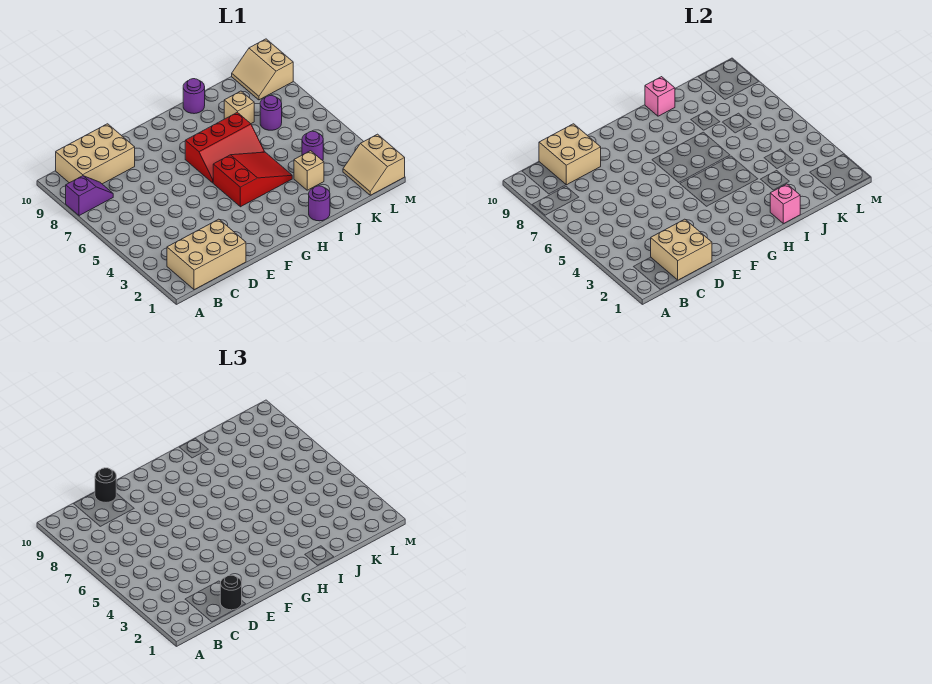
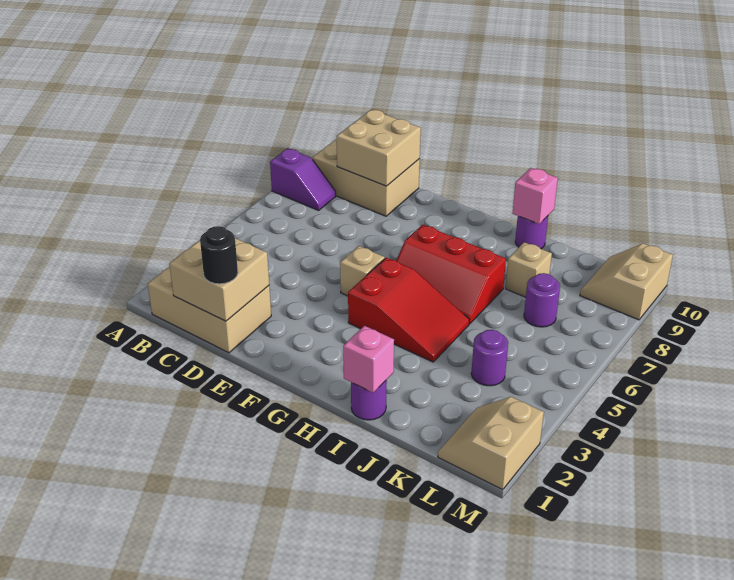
black round brick D10 level 3 -> none
tan brick J3 level 1 -> tan brick F5 level 1

